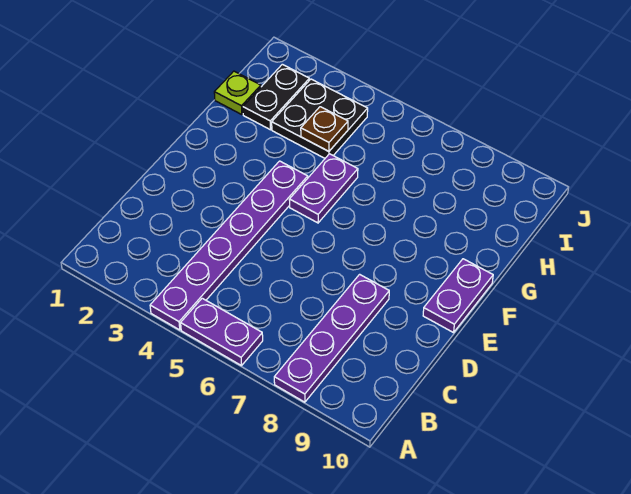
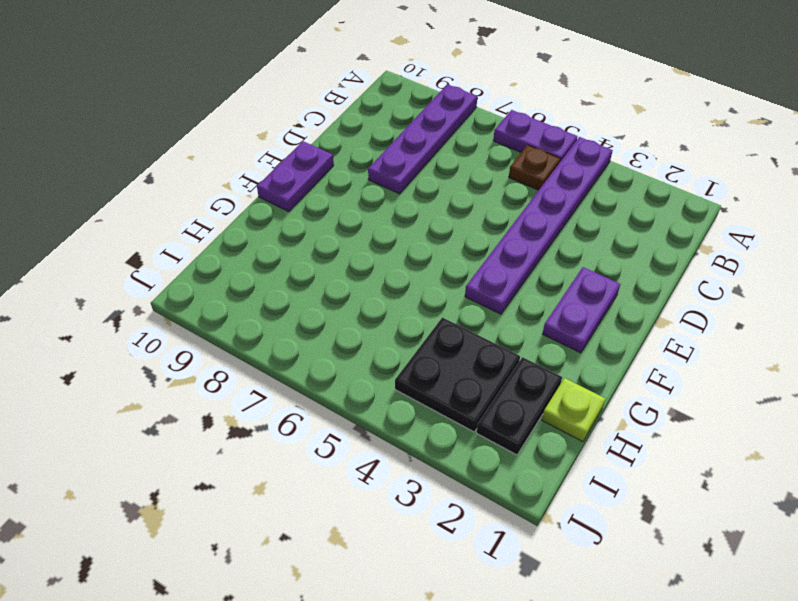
purple plate F5:G5 level 1 -> purple plate E2:F2 level 1
brown plate H4 level 2 -> brown plate B5 level 1

